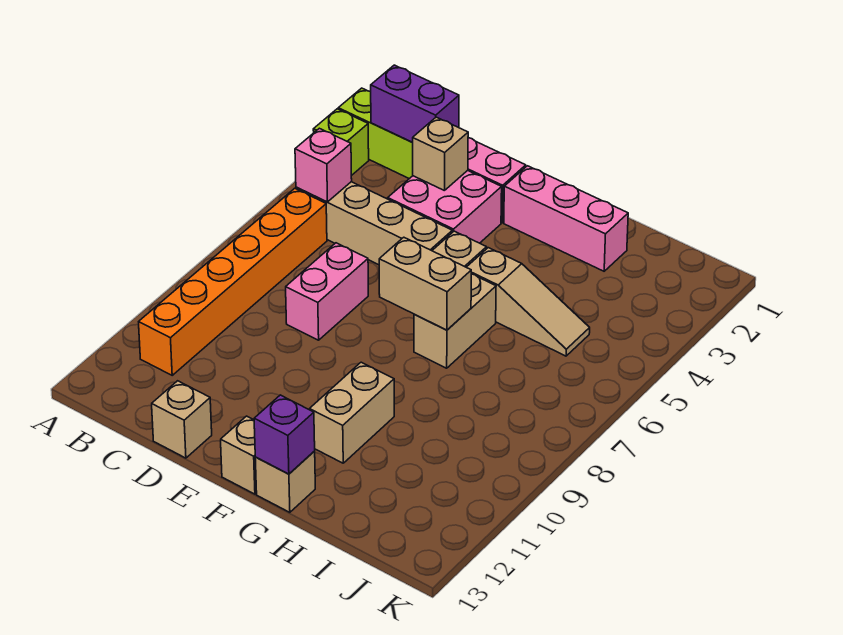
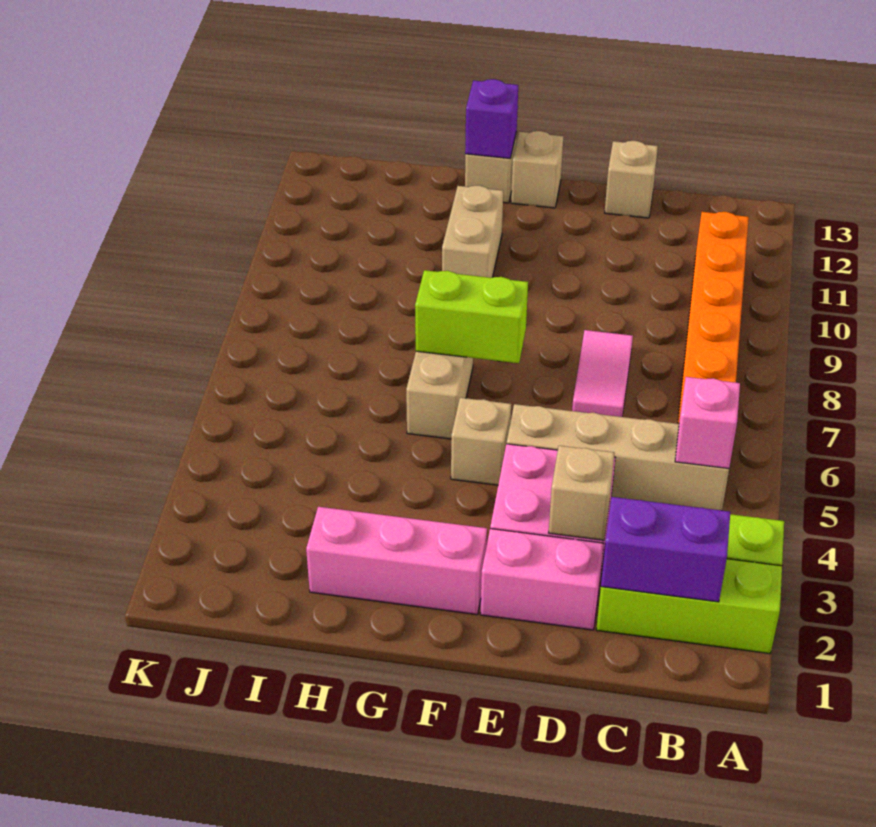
pink brick D7:D8 level 1 -> pink tile D7:D8 level 1
tan brick F7:G7 level 2 -> lime brick F7:G7 level 2
tan slope G5:I5 level 1 top G -> none

